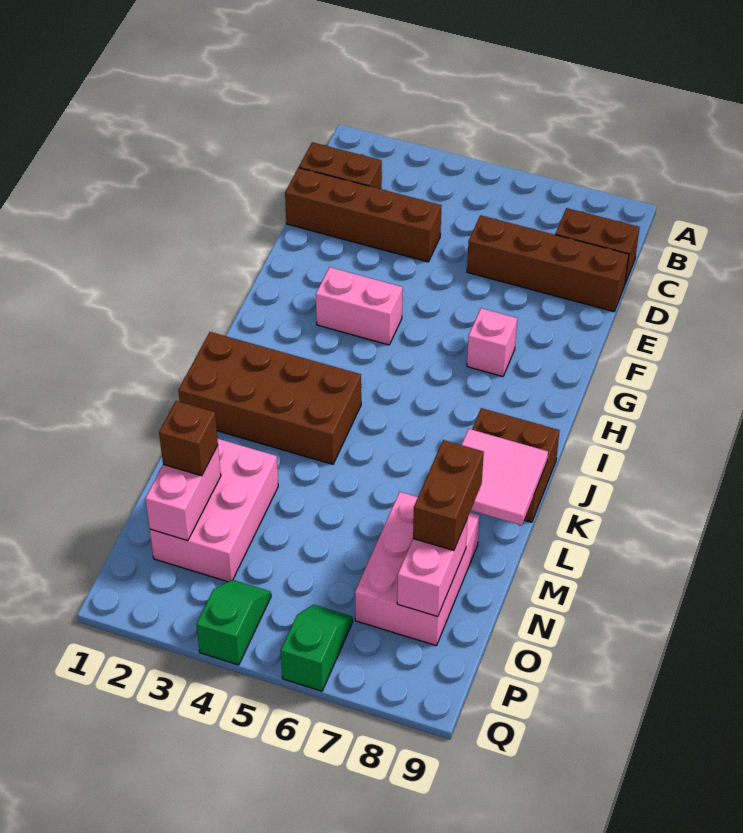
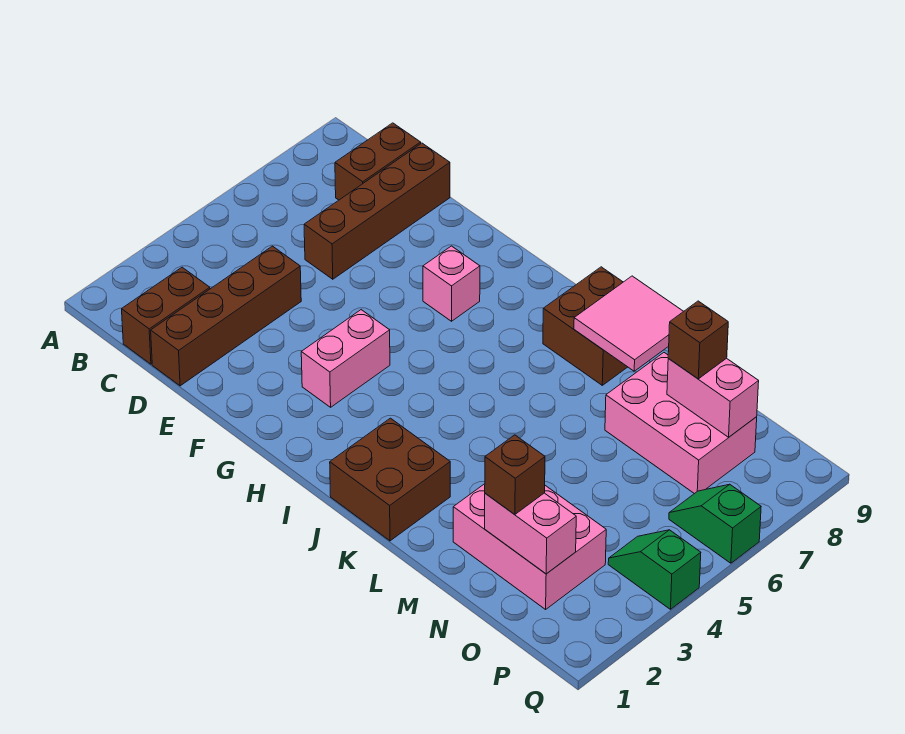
brown brick J1:K4 level 1 -> brown brick J1:K2 level 1
brown brick M8:N8 level 3 -> brown brick N8 level 3

